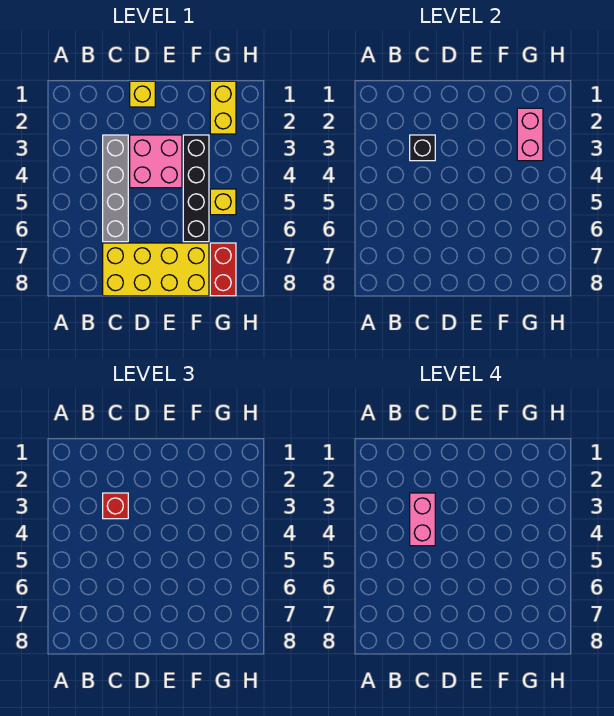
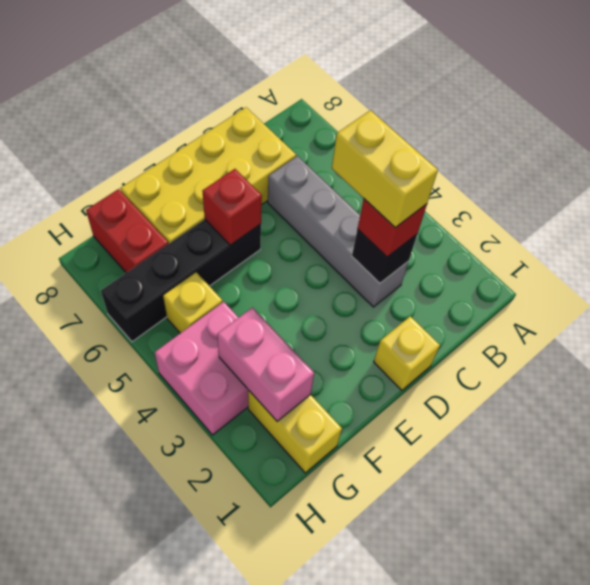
pink brick C3:C4 level 4 -> yellow brick C3:C4 level 4
pink brick D3:E4 level 1 -> pink brick G3:H4 level 1
none -> red brick E6 level 2
black brick F3:F6 level 1 -> black brick E6:H6 level 1

